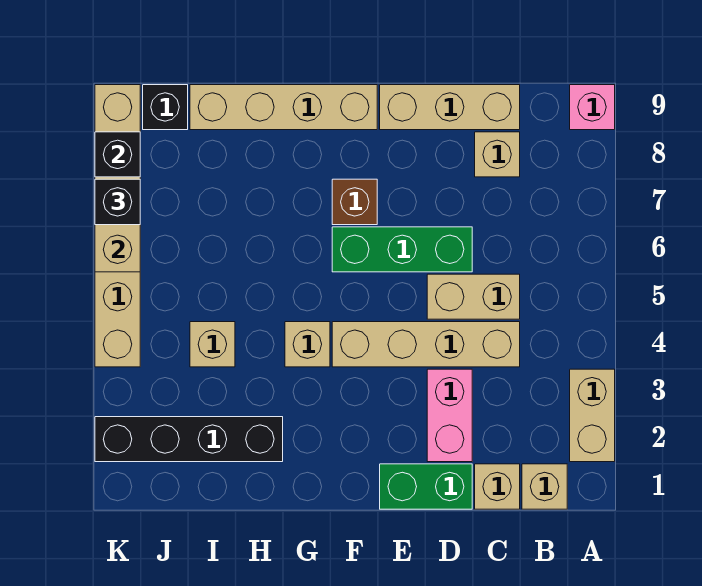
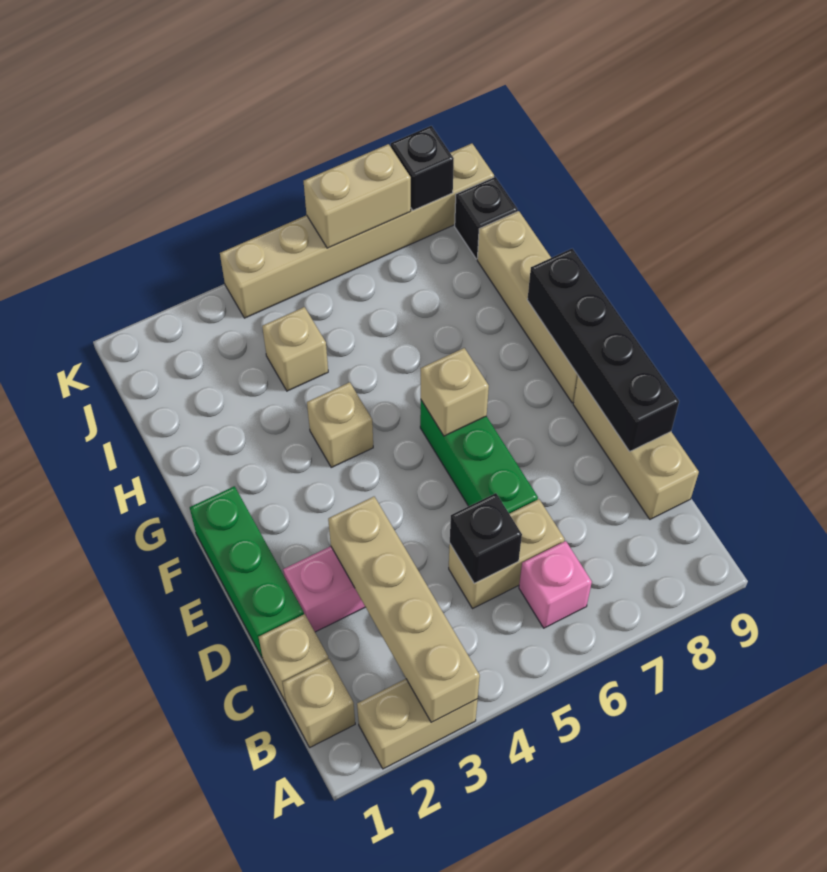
pink brick A9 level 1 -> pink brick B6 level 1
tan brick C4:F4 level 1 -> tan brick A3:D3 level 2
tan brick C5:D5 level 1 -> tan brick C5:C6 level 1
tan brick C8 level 1 -> tan brick F6 level 2
green brick D1:E1 level 1 -> green brick D1:F1 level 1
brown brick F7 level 1 -> none
black brick H2:K2 level 1 -> black brick D9:G9 level 2
black brick K7 level 3 -> black brick C5 level 2

